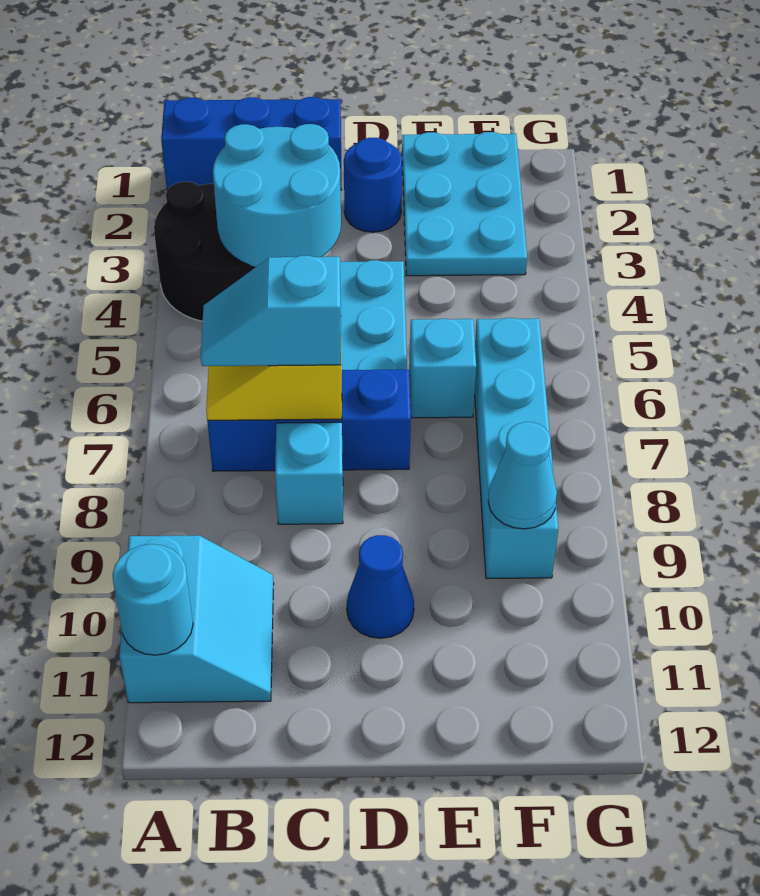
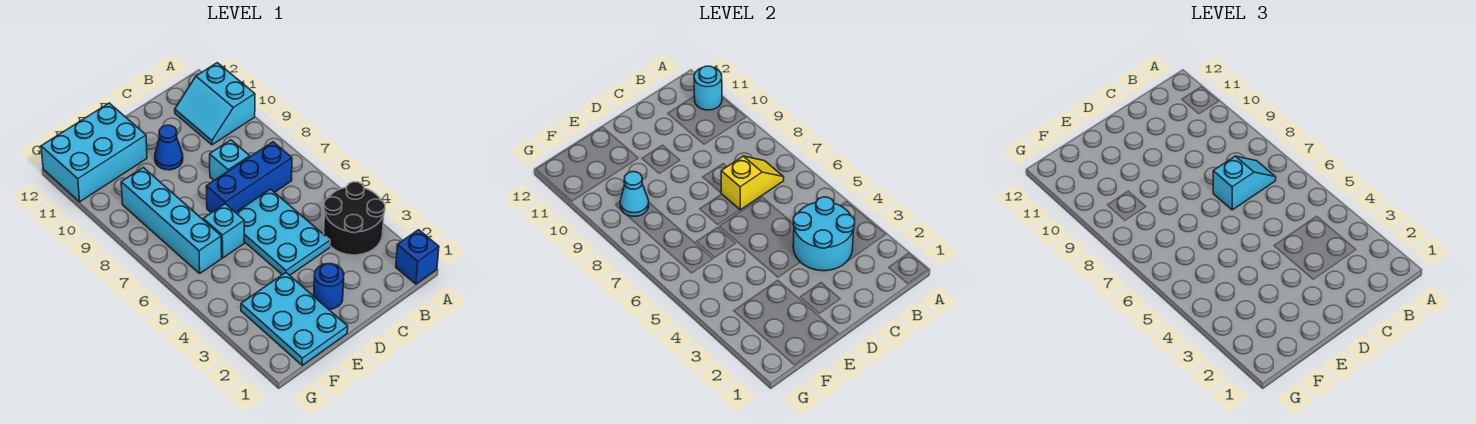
blue brick A1:C1 level 1 -> blue brick A1 level 1
none -> cyan brick E11:G12 level 1

